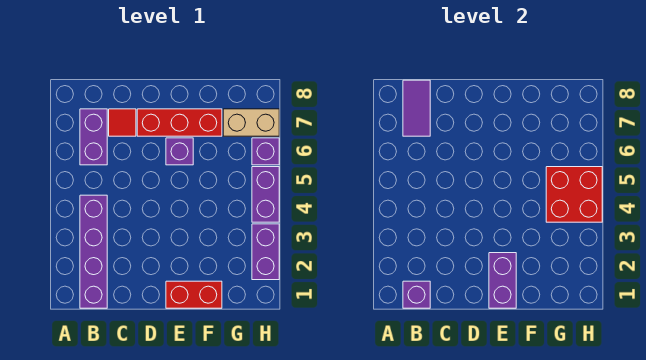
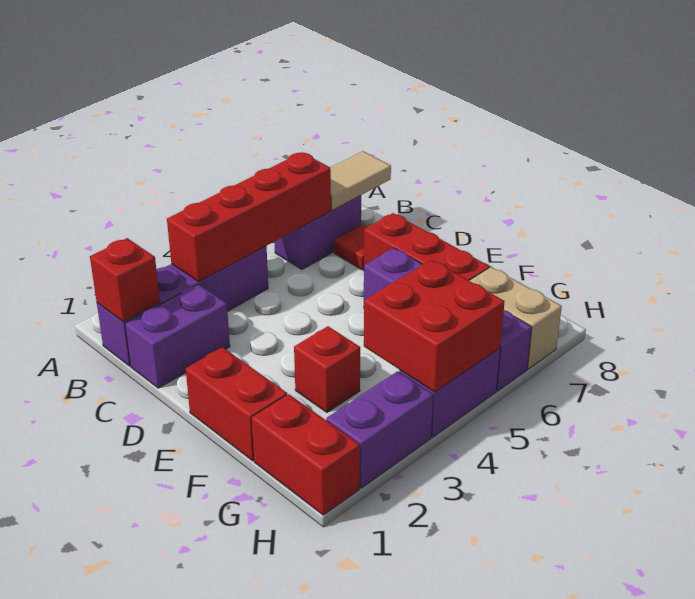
purple brick B1 level 2 -> red brick B1 level 2
none -> red brick B3:B6 level 2
purple tile B7:B8 level 2 -> tan tile B7:B8 level 2
purple brick E1:E2 level 2 -> purple brick C1:C2 level 1
none -> red brick F3 level 1
none -> red brick G1:H1 level 1

